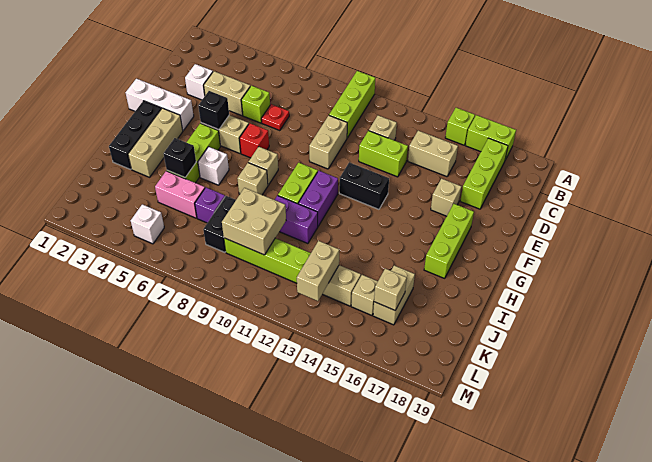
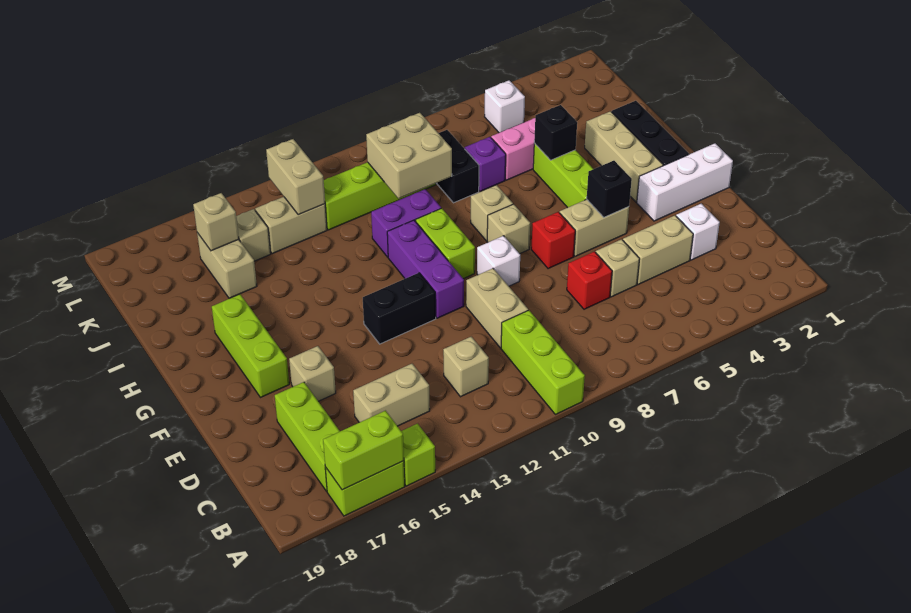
lime brick D6 level 1 -> tan brick D6 level 1
red plate D7 level 1 -> red brick D7 level 1
lime brick D12:D13 level 1 -> lime brick A16:A17 level 2
purple brick G11:H11 level 1 -> purple brick F11:H11 level 1
white brick H6 level 1 -> white brick F9 level 1

